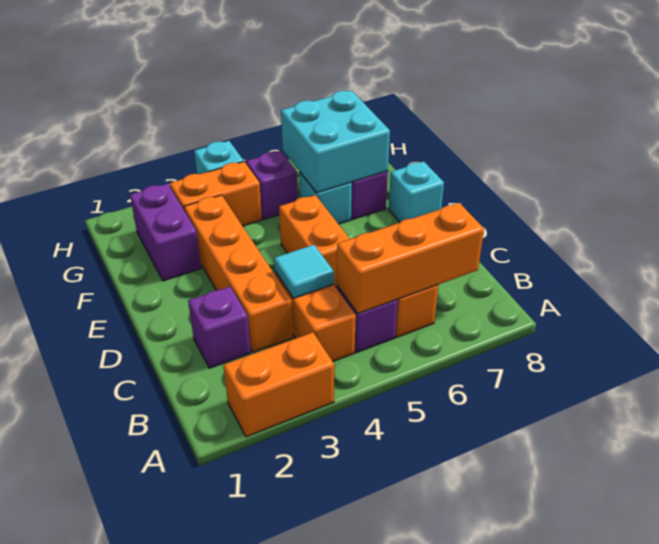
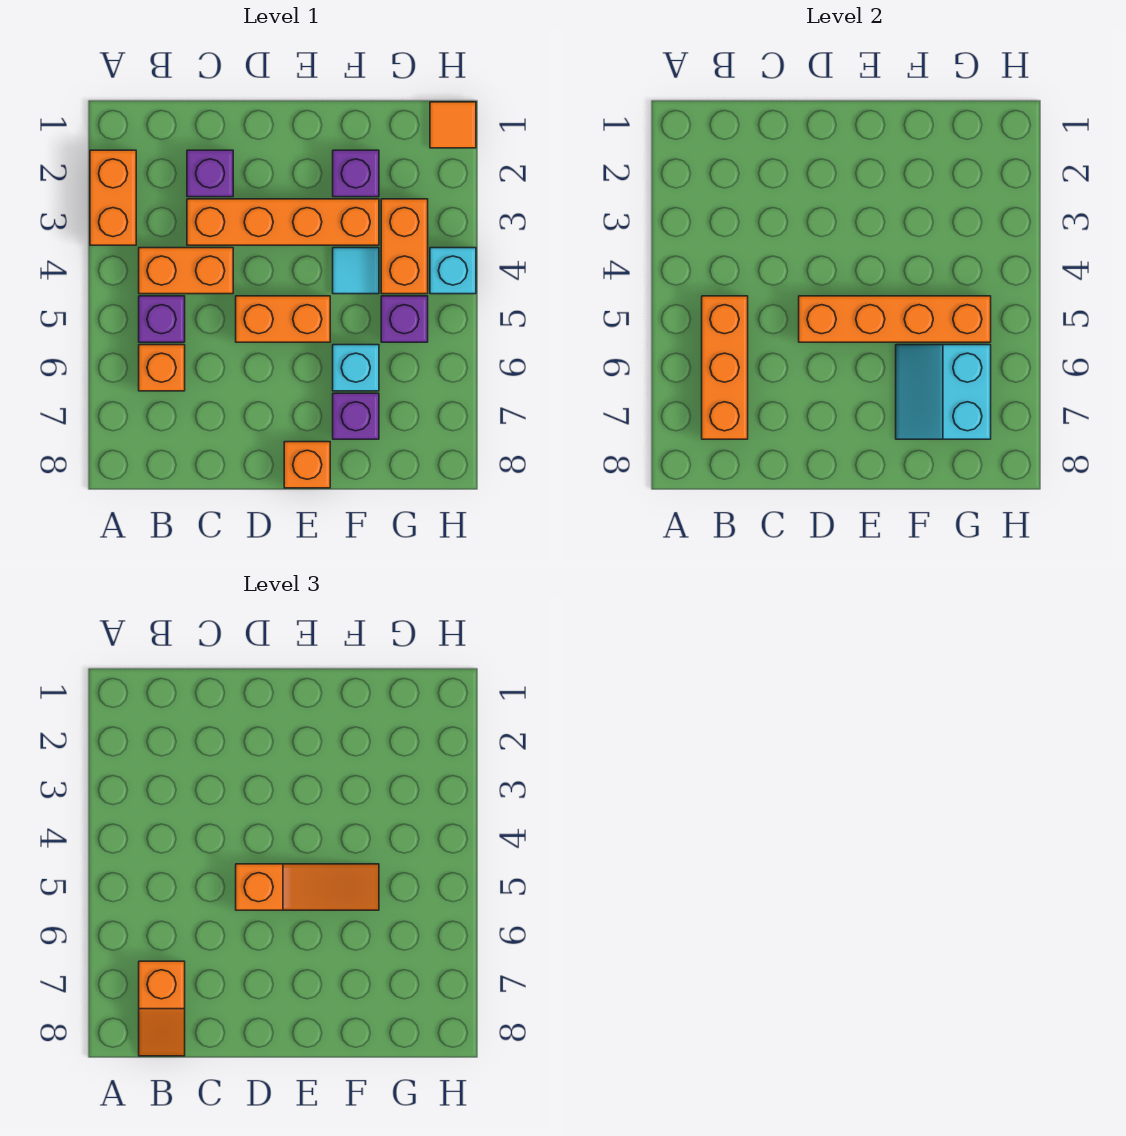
none -> orange slope B7:B8 level 3 top 7
cyan tile C4 level 2 -> cyan tile F4 level 1
none -> orange brick D5:G5 level 2
none -> orange slope D5:F5 level 3 top D
cyan brick E8 level 1 -> orange brick E8 level 1
purple brick F2:G2 level 1 -> purple brick F2 level 1
cyan brick F6:G7 level 2 -> cyan slope F6:G7 level 2 top G
none -> orange tile H1 level 1

